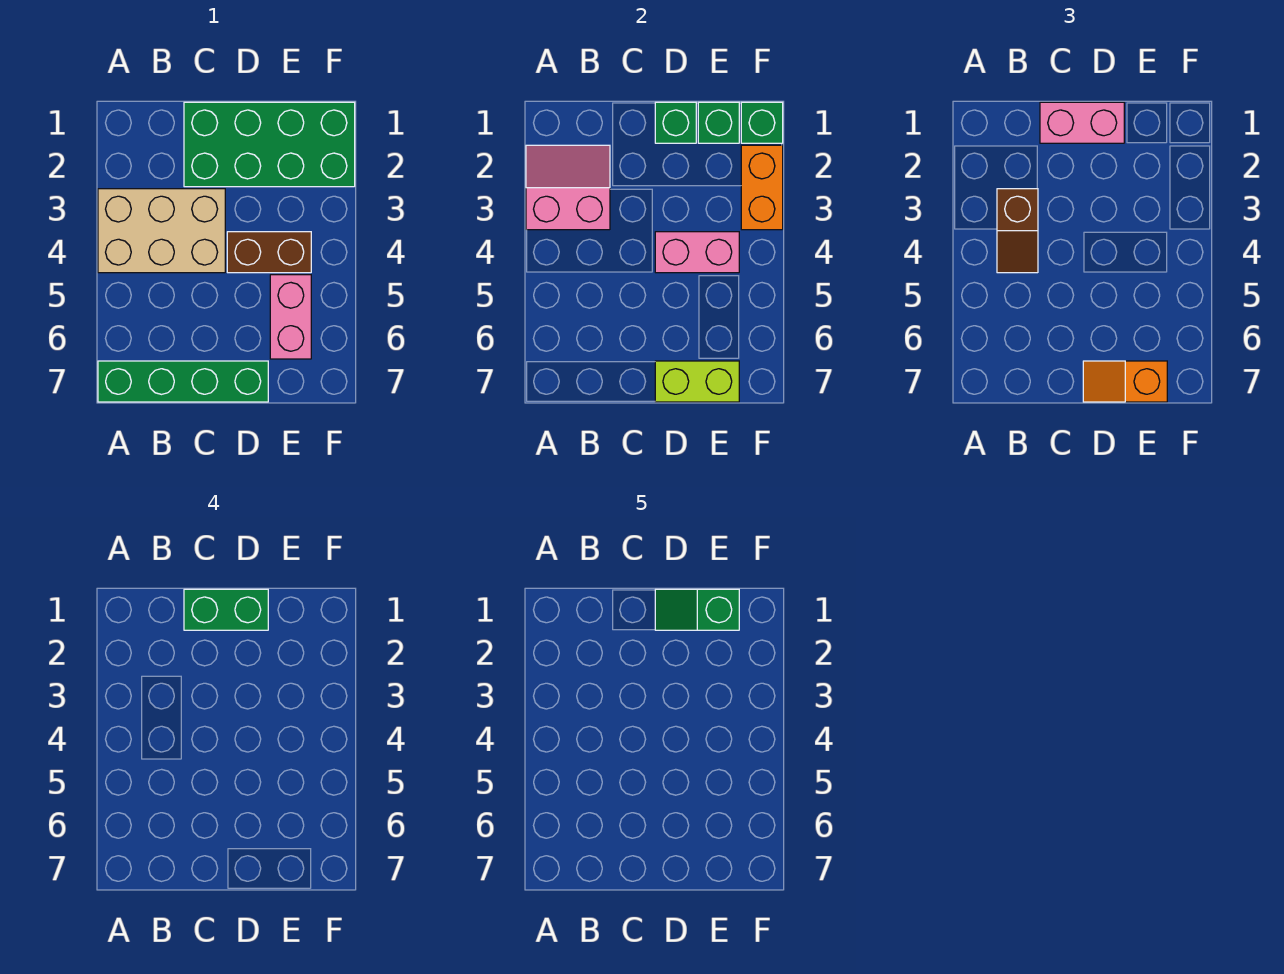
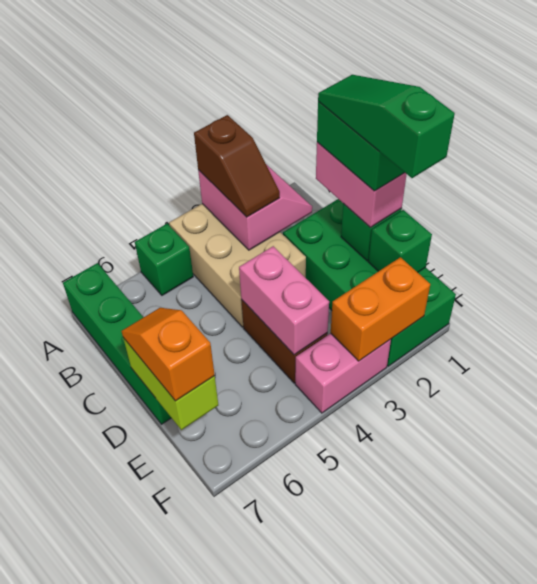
brown slope B3:B4 level 3 top 3 -> brown slope A3:B3 level 3 top A
green slope D1:E1 level 5 top E -> green slope C1:E1 level 5 top E
pink brick E5:E6 level 1 -> pink brick F3:F4 level 1
green brick F1 level 2 -> green brick A5 level 1

